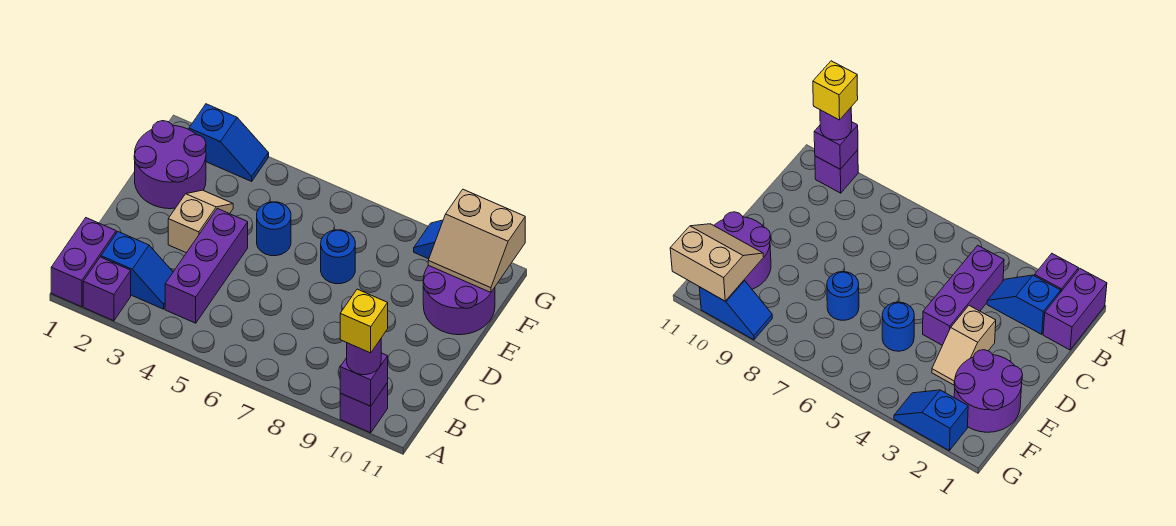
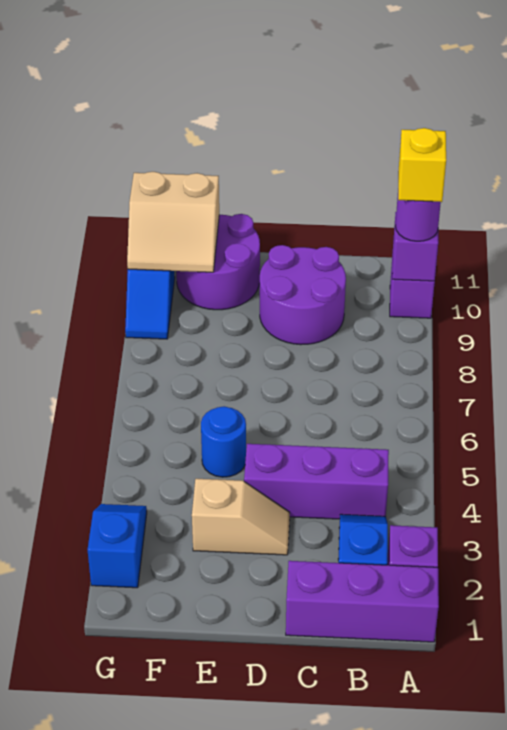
purple brick A1:B1 level 1 -> purple brick A1:C1 level 1
tan slope D3:E3 level 1 top D -> tan slope D3:E3 level 1 top E
purple round brick E1:F2 level 1 -> purple round brick C9:D10 level 1
blue round brick E7 level 1 -> none
tan slope F10:G11 level 2 top G -> tan slope F10:G11 level 2 top 11

